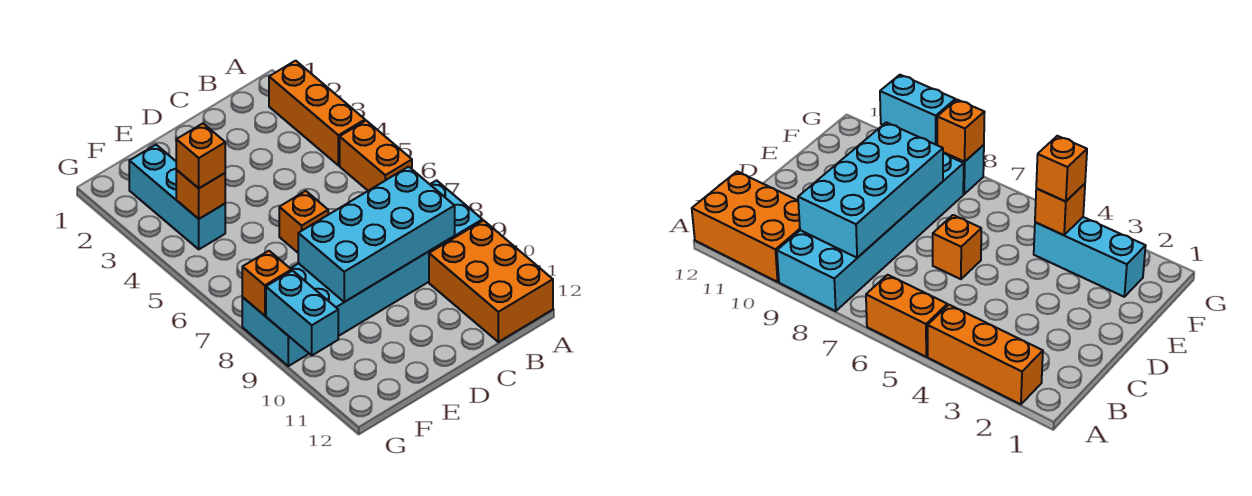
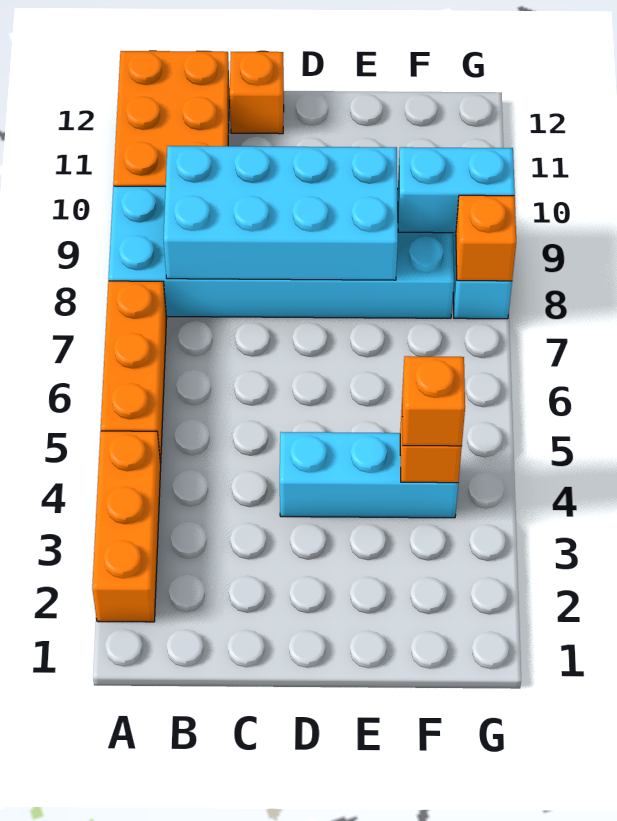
orange brick A5:A6 level 1 -> orange brick A5:A7 level 1
orange brick D6 level 1 -> orange brick C12 level 1
cyan brick F2:F4 level 1 -> cyan brick D4:F4 level 1
cyan brick G9:G10 level 2 -> cyan brick F9:G9 level 2

